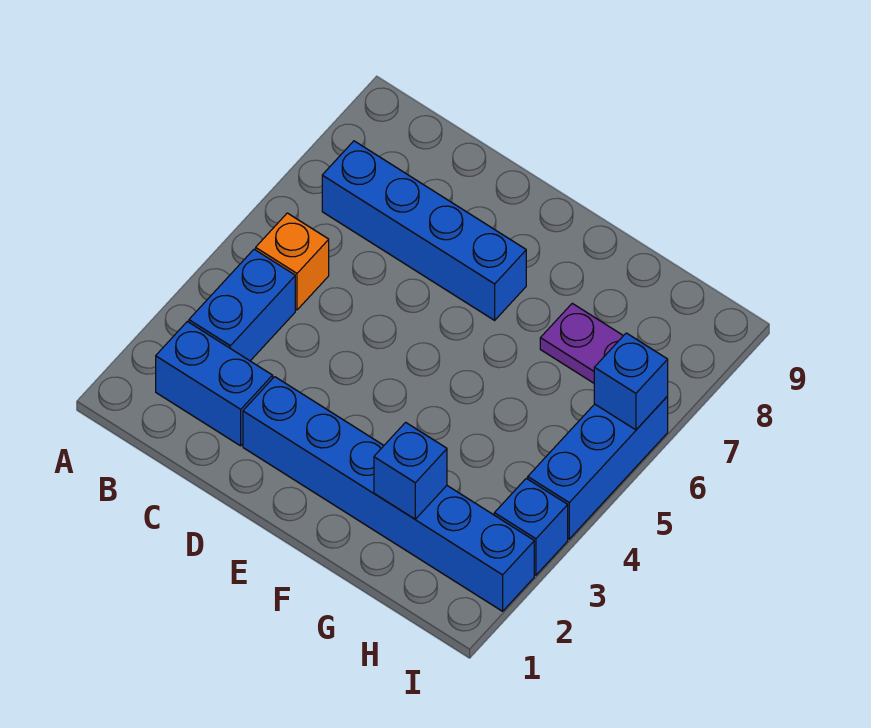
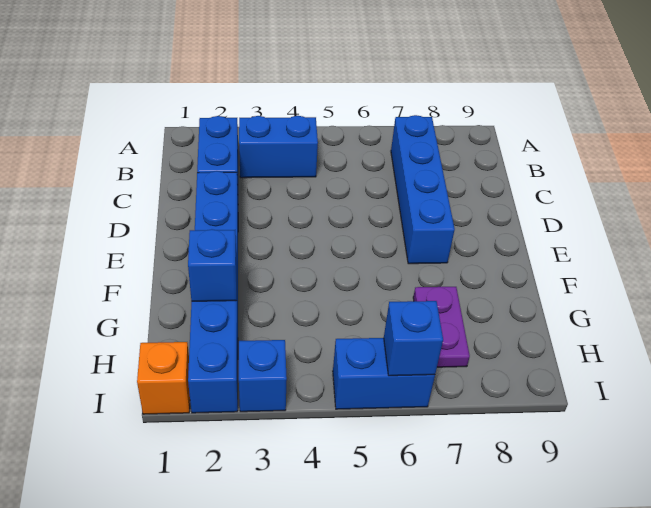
orange brick B5 level 1 -> orange brick I1 level 1
blue brick I4:I6 level 1 -> blue brick I5:I6 level 1

